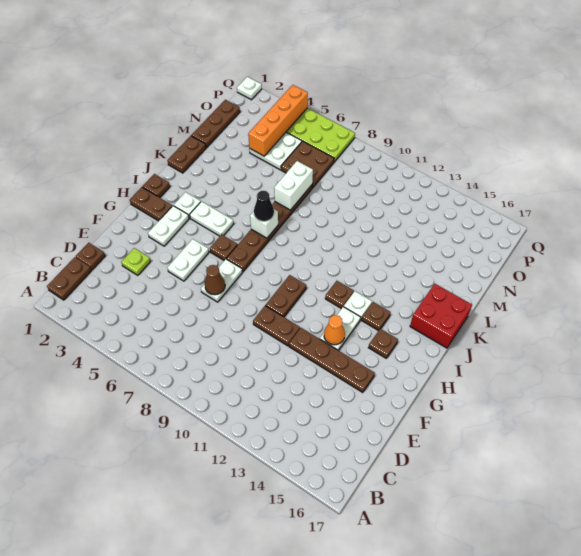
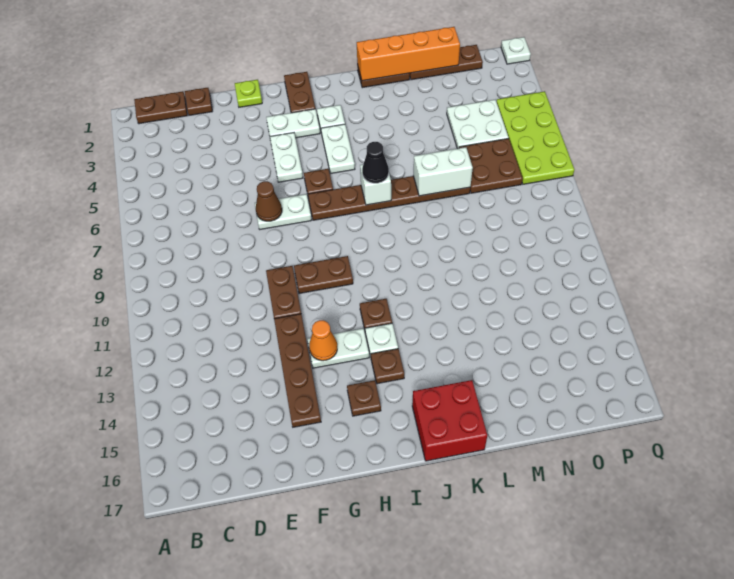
lime plate E3 level 1 -> lime plate F1 level 1
white plate F5:G5 level 1 -> white plate G4:G5 level 1
brown plate I1 level 1 -> none
orange brick N4:Q4 level 2 -> orange brick K1:N1 level 2

